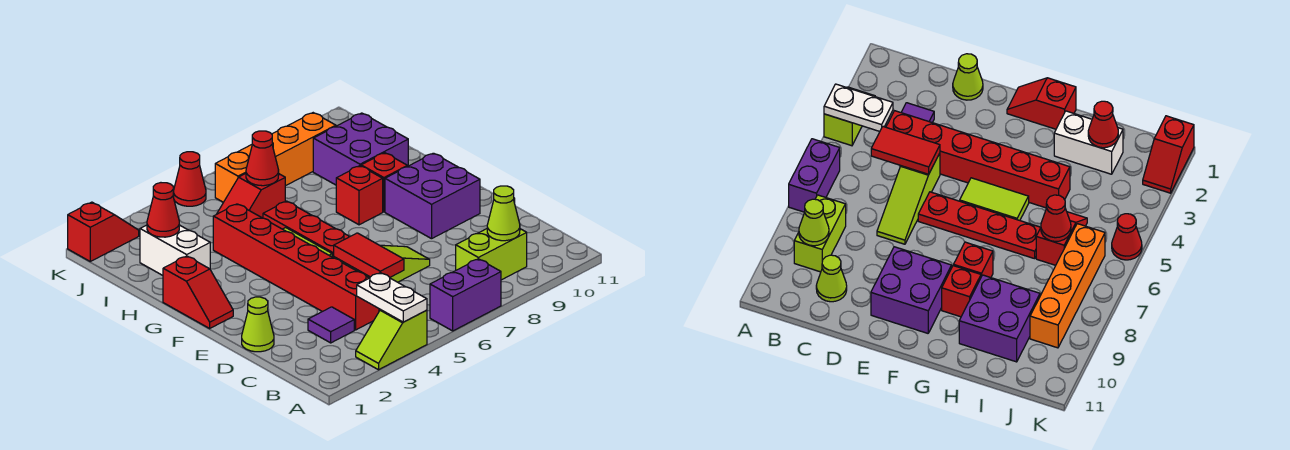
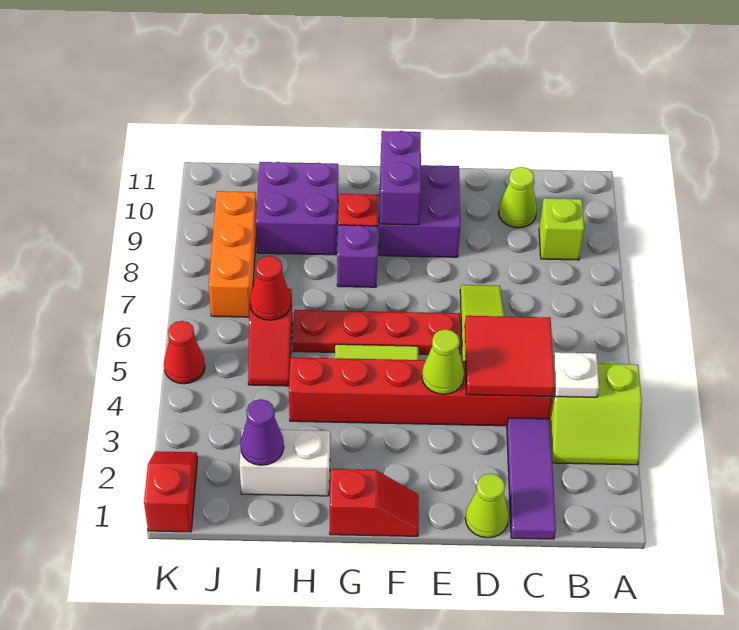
lime slope A3:A4 level 1 top 4 -> lime slope A3:B4 level 1 top 4
white plate A4:B4 level 2 -> white plate B4 level 2
purple brick A6:A7 level 1 -> purple brick F9:F10 level 2
lime brick B8:B9 level 1 -> lime brick B9 level 1
lime cone B9 level 2 -> lime cone E4 level 2
purple tile C3 level 1 -> purple tile C1:C3 level 1
red tile C5:D5 level 2 -> red tile C4:D5 level 2
red brick G8 level 1 -> purple brick G8 level 1
red cone I2 level 2 -> purple cone I2 level 2
orange brick J6:J9 level 1 -> orange brick J7:J9 level 1

